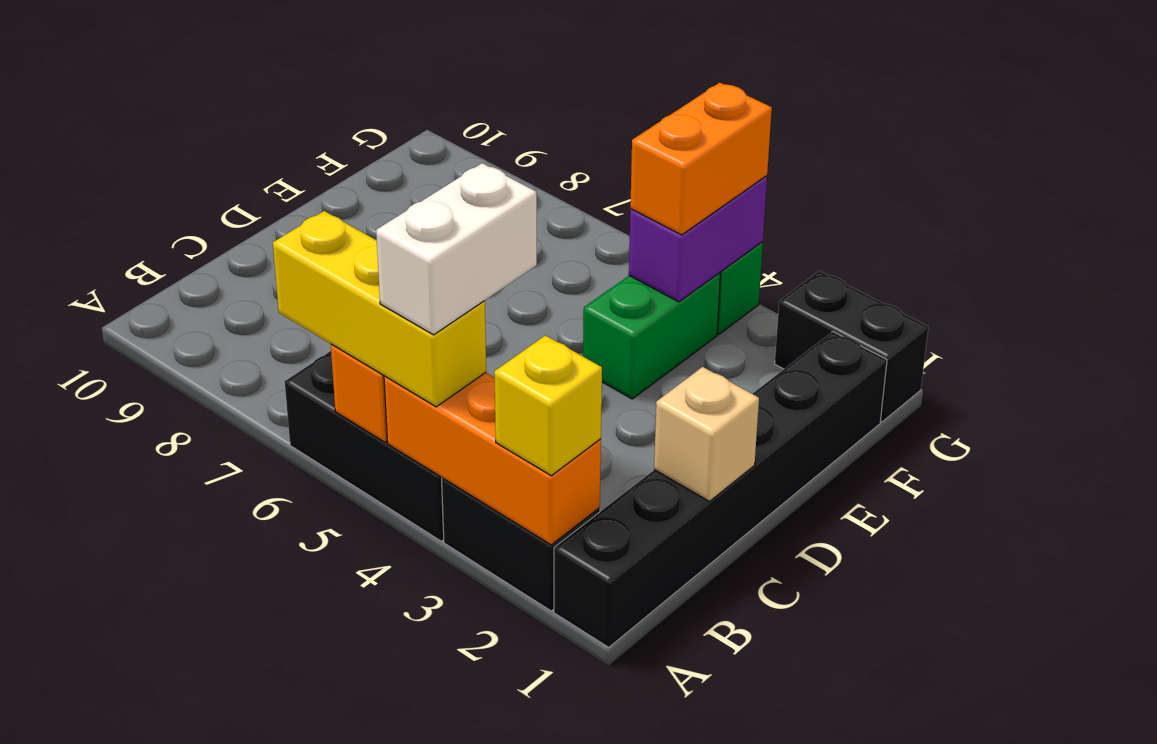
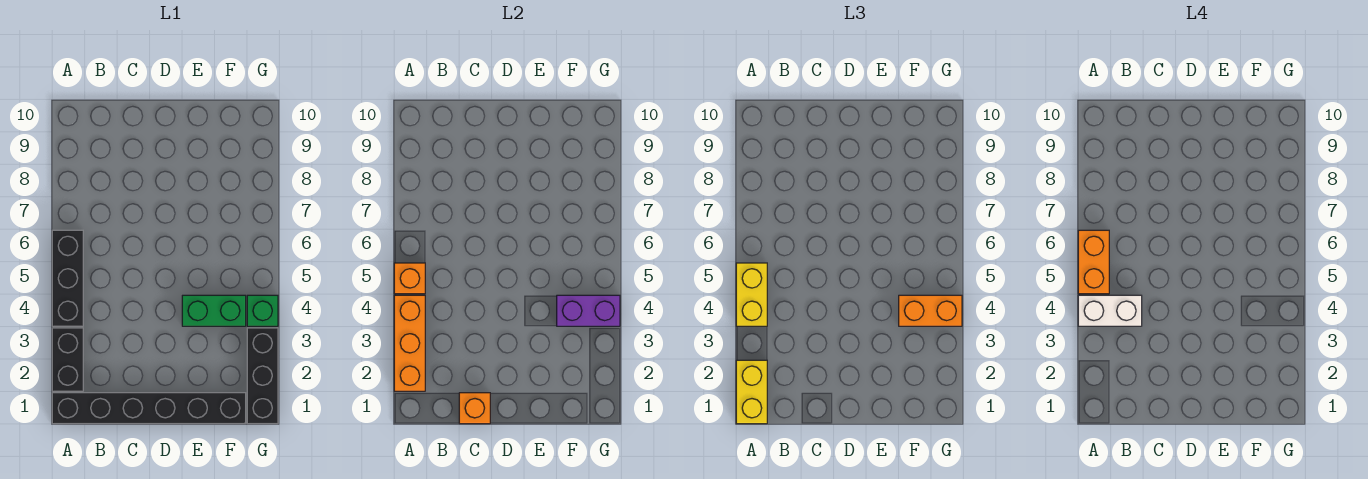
yellow brick A2 level 3 -> yellow brick A1:A2 level 3
yellow brick A4:A6 level 3 -> yellow brick A4:A5 level 3
none -> orange brick A5:A6 level 4
tan brick C1 level 2 -> orange brick C1 level 2
black brick G1:G2 level 1 -> black brick G1:G3 level 1

